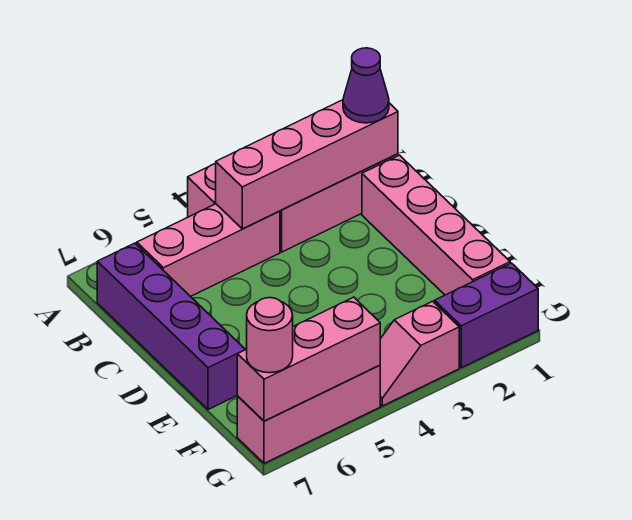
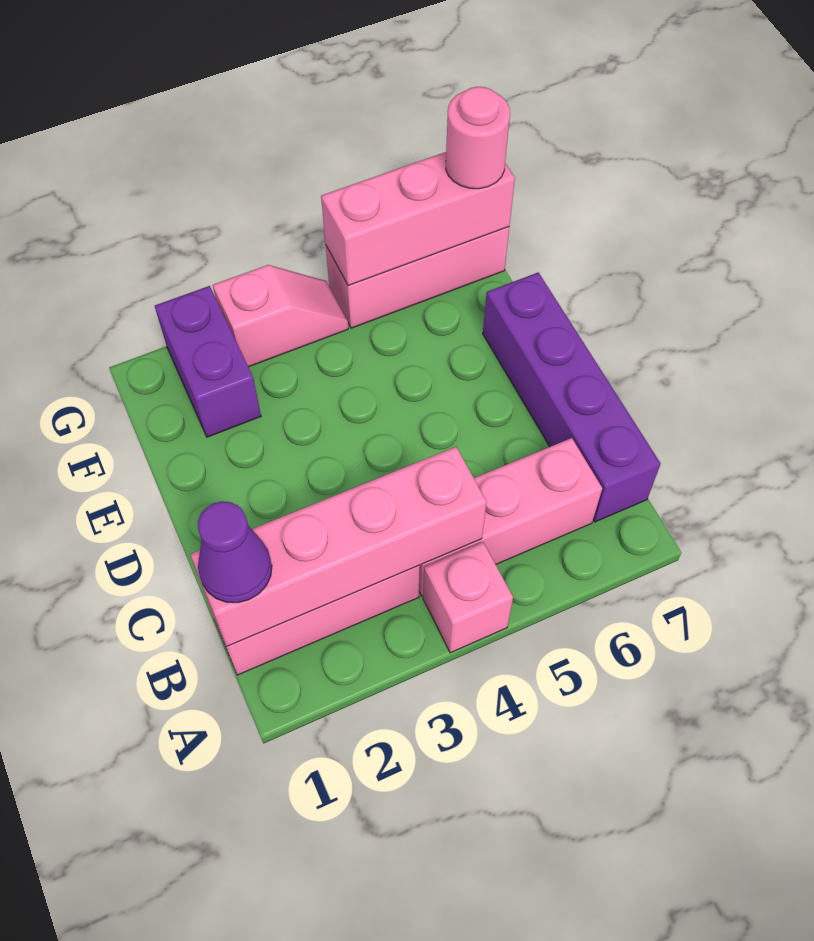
pink brick C1:F1 level 1 -> none
purple brick G1:G2 level 1 -> purple brick F2:G2 level 1

